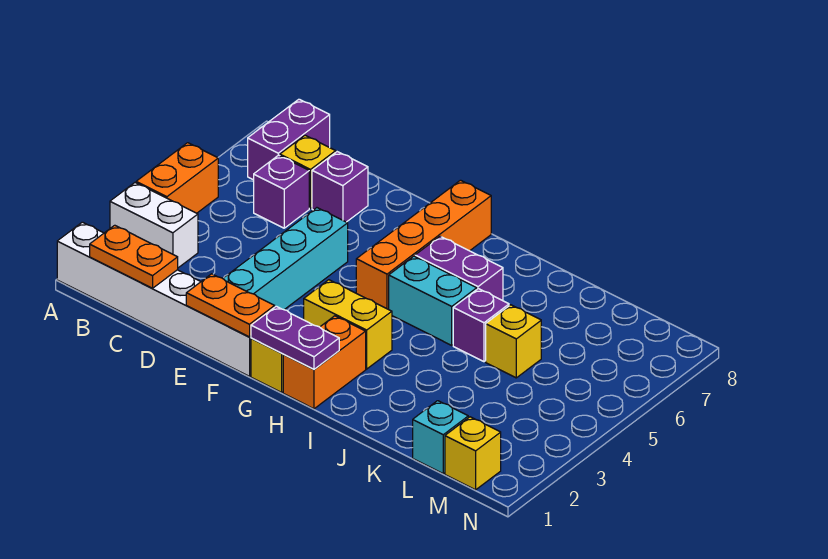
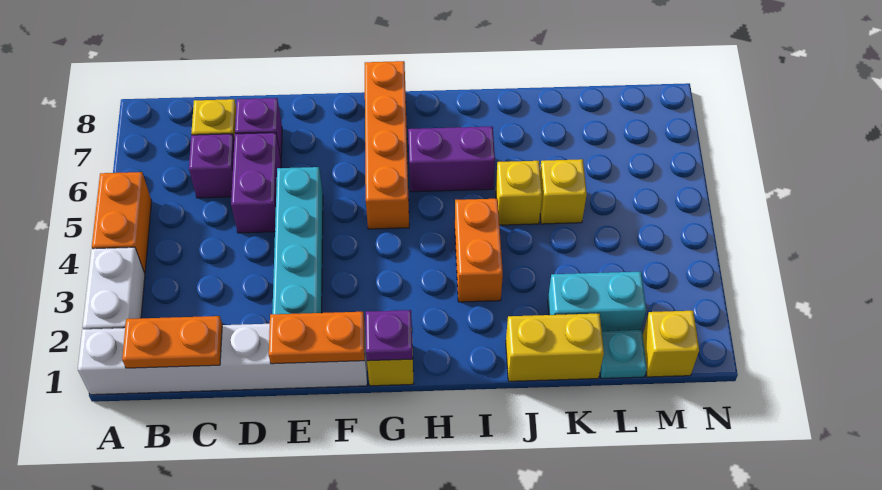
white brick A3:B3 level 1 -> white brick A2:A3 level 1
purple brick B7:B8 level 1 -> purple brick D5:D6 level 1
purple plate G1:H1 level 2 -> purple plate G1 level 2
yellow brick G3:H3 level 1 -> yellow brick J1:K1 level 1
orange brick H1:H2 level 1 -> orange brick I3:I4 level 1
cyan brick H5:I5 level 1 -> cyan brick K2:L2 level 1
purple brick J5 level 1 -> yellow brick J5 level 1
cyan brick L1 level 1 -> cyan plate L1 level 1

